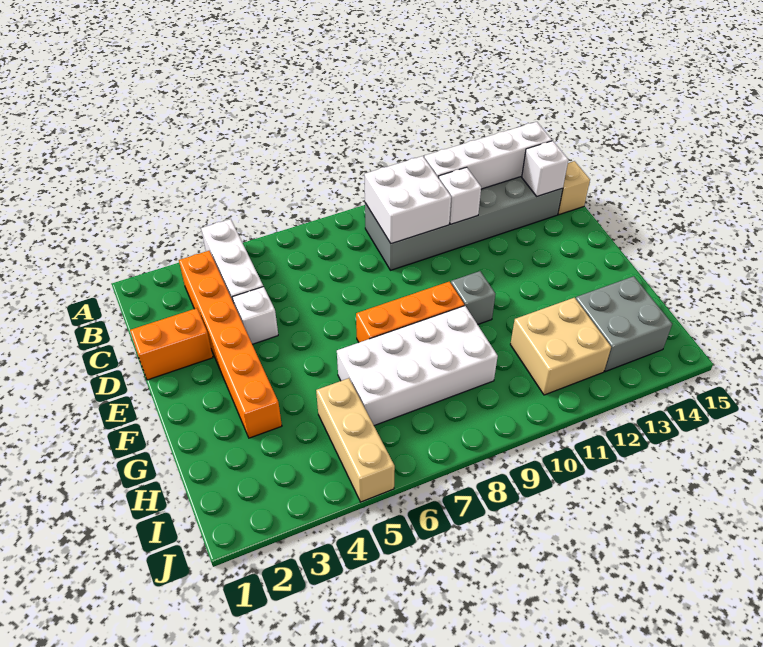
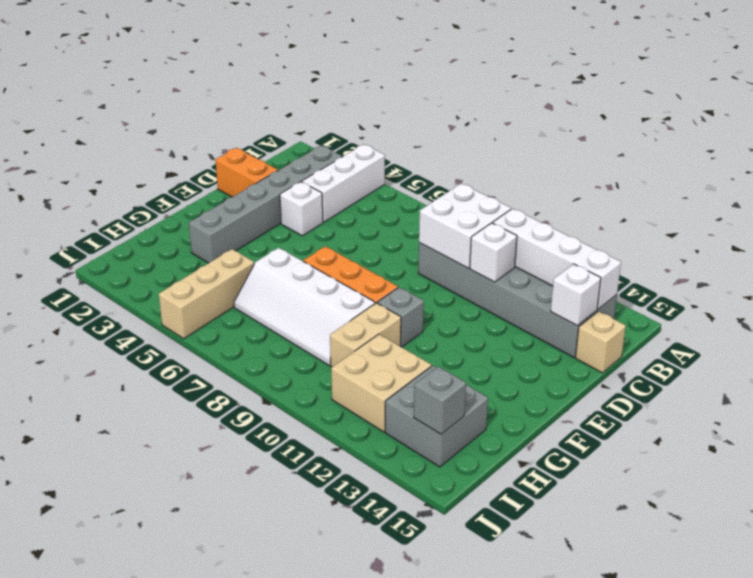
orange brick B3:G3 level 1 -> grey brick B3:G3 level 1
white brick G6:H9 level 1 -> white slope G6:H9 level 1 top G
none -> tan brick G10:H10 level 1
none -> grey brick I14 level 2

